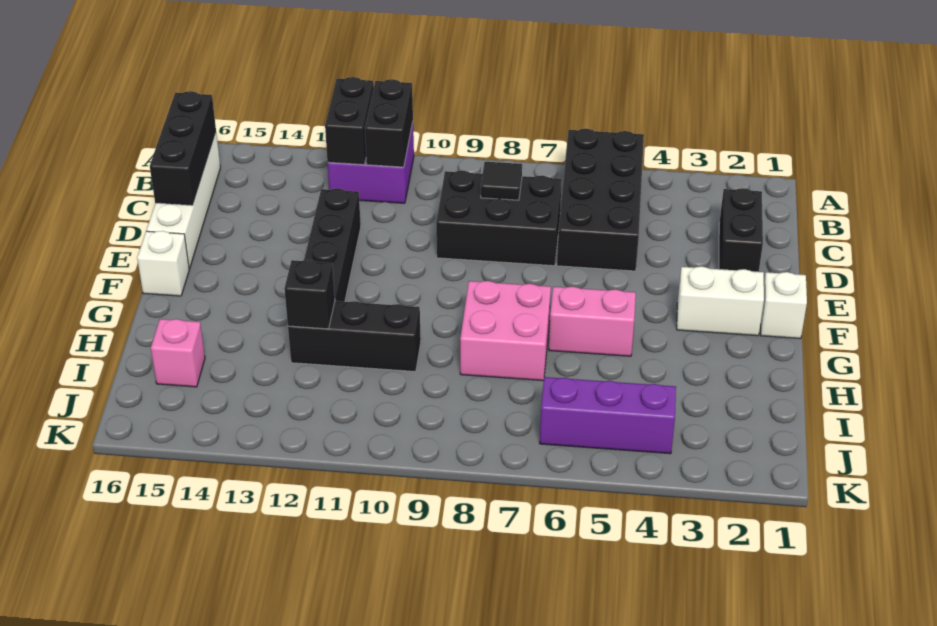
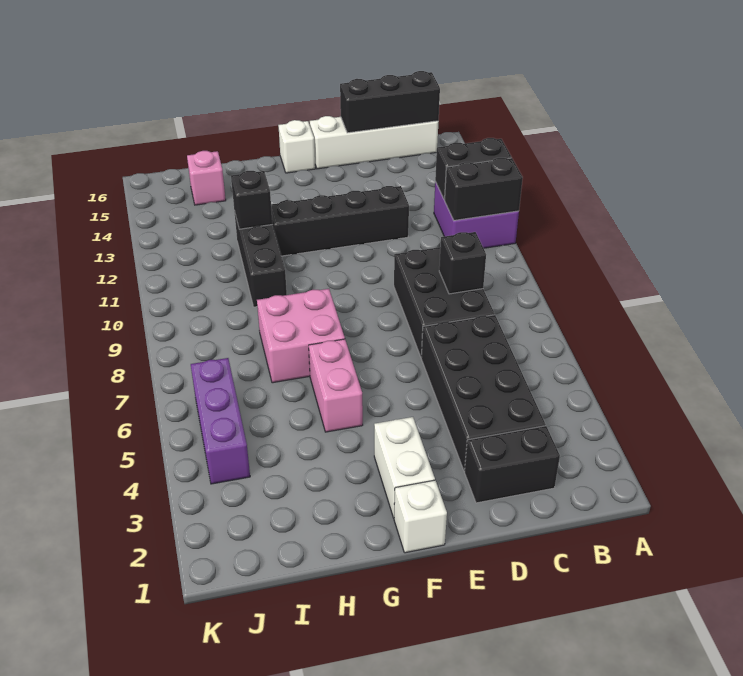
black brick A5:D6 level 1 -> black brick C3:D6 level 1
black tile C8 level 2 -> black brick C8 level 2

